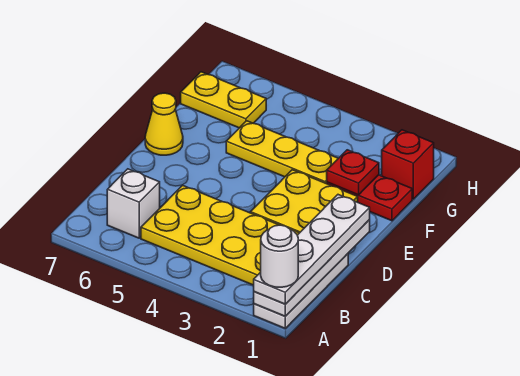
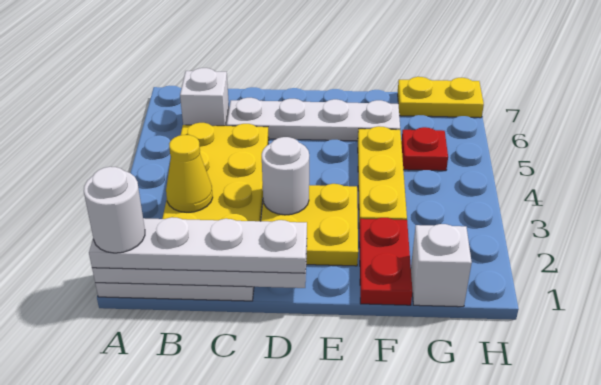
none -> white plate C6:F6 level 1
none -> white round brick D3 level 2
yellow cone E7 level 1 -> yellow cone B3 level 2
red plate F2 level 2 -> red plate G5 level 1
red brick G1 level 1 -> white brick G1 level 1
yellow plate G6:G7 level 1 -> yellow plate G7:H7 level 1

